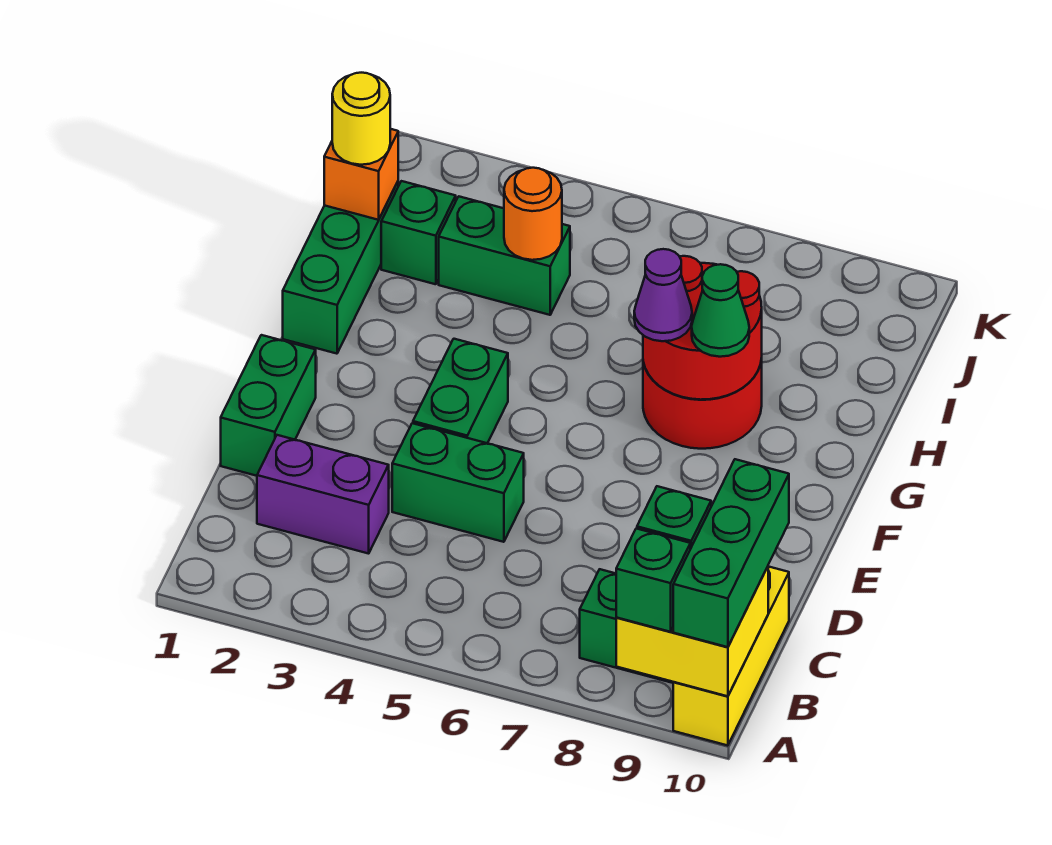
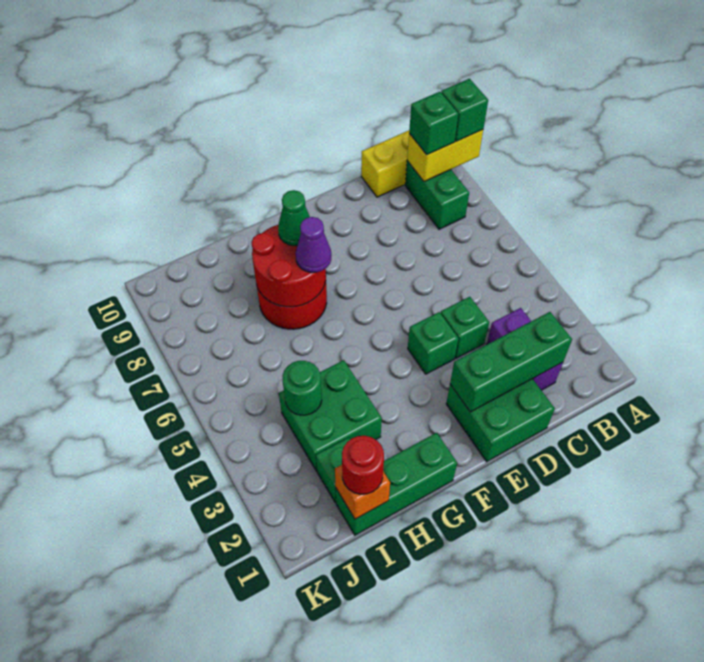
yellow brick A9:B10 level 2 -> yellow brick A9:B9 level 2
green brick A10:C10 level 3 -> green brick C2:E2 level 2
green brick D1:E1 level 1 -> green brick D1:E2 level 1
green brick D4:D5 level 1 -> green brick D4 level 1
green brick E4:F4 level 1 -> green brick E4 level 1
yellow round brick I1 level 3 -> red round brick I1 level 3
green brick I3:I4 level 1 -> green brick H3:I4 level 1
orange round brick I4 level 2 -> green round brick I4 level 2

